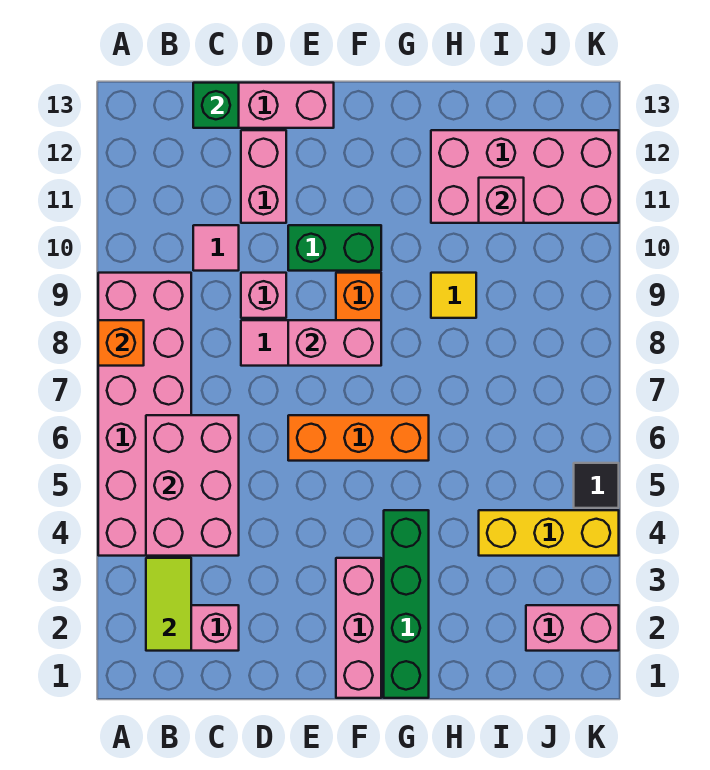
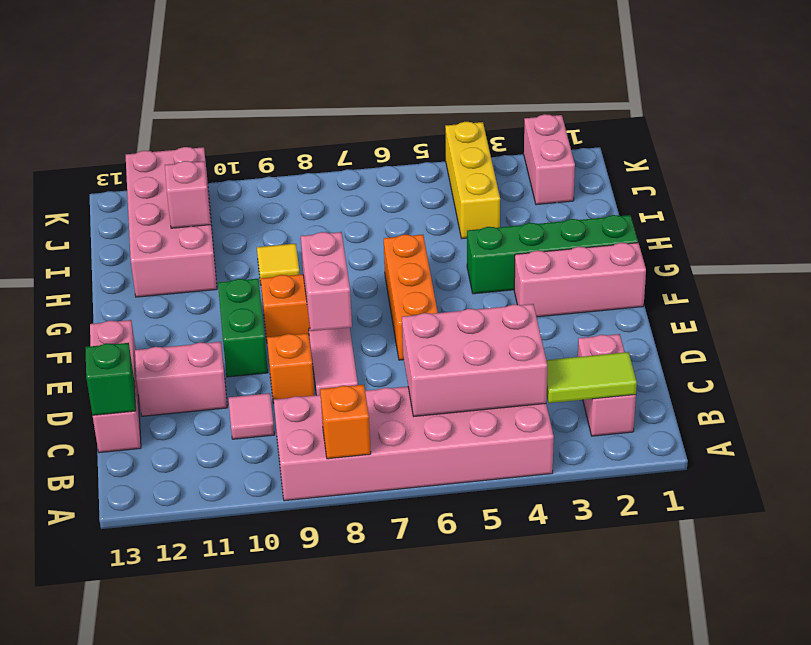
pink brick D9 level 1 -> orange brick D9 level 1
black tile K5 level 1 -> none

